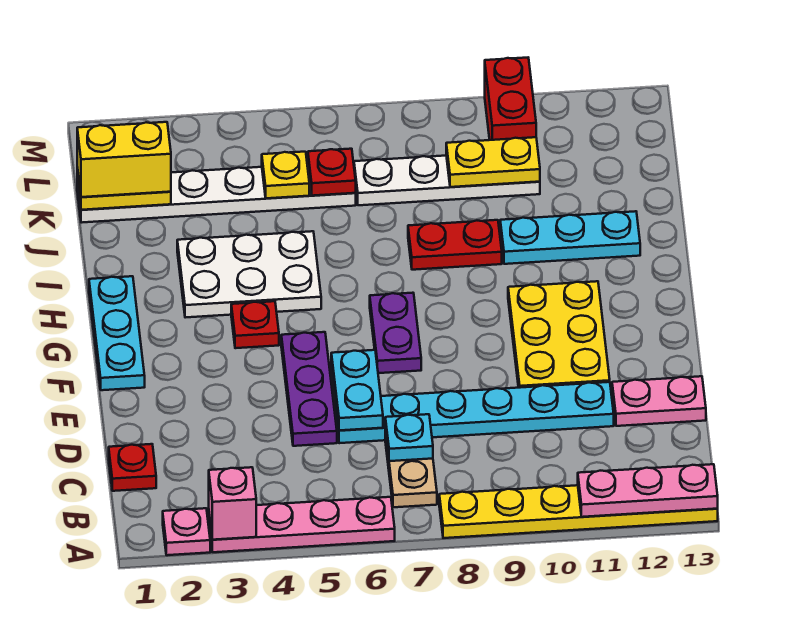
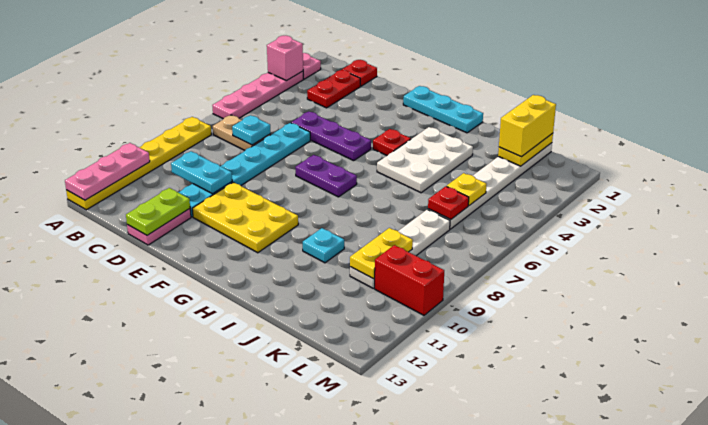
cyan plate D6:E6 level 2 -> cyan plate C10:D10 level 2
none -> lime plate D12:D13 level 2
red plate I8:I9 level 1 -> red plate C2:C3 level 1
cyan plate I10:I12 level 1 -> cyan plate I10 level 1

